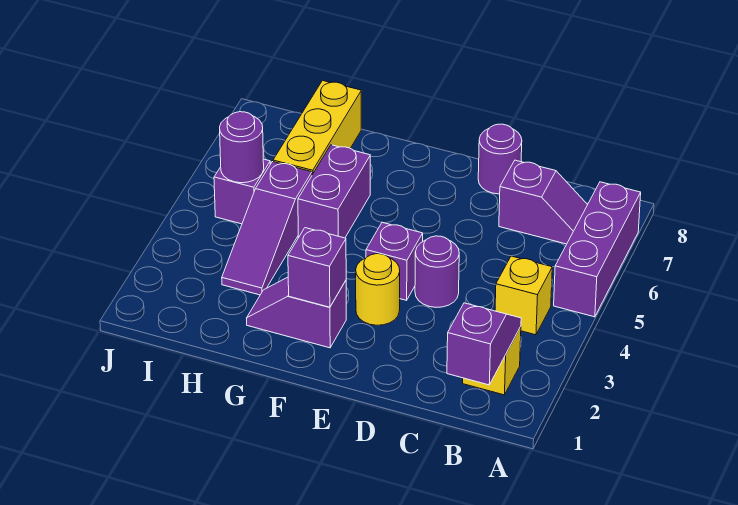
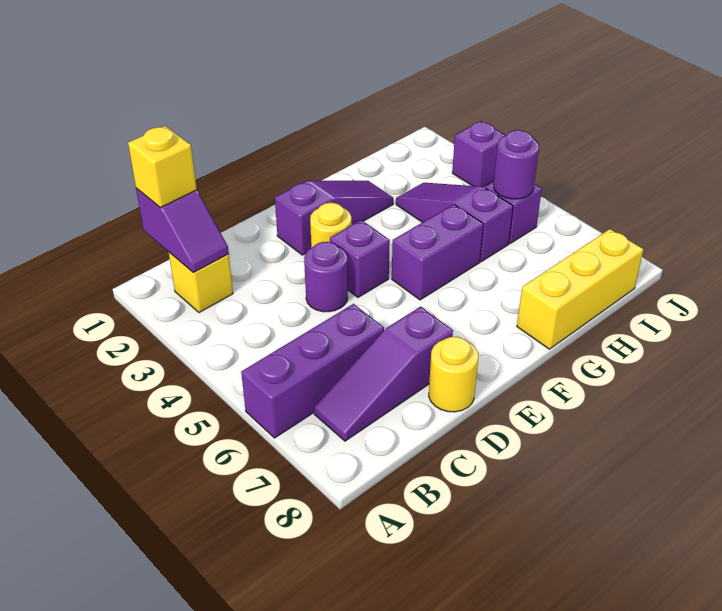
purple brick A5:A7 level 1 -> purple brick A6:C6 level 1
yellow brick B4 level 1 -> yellow brick B1 level 3
purple slope B7:C7 level 1 top C -> purple slope B7:D7 level 1 top D
purple round brick D8 level 1 -> yellow round brick D8 level 1
purple slope F2:G2 level 1 top F -> purple slope E2:G2 level 1 top E
purple brick F2 level 2 -> purple brick J3 level 1
purple brick G5:G6 level 1 -> purple brick F5:G5 level 1
yellow brick H6:H8 level 1 -> yellow brick G8:I8 level 1

